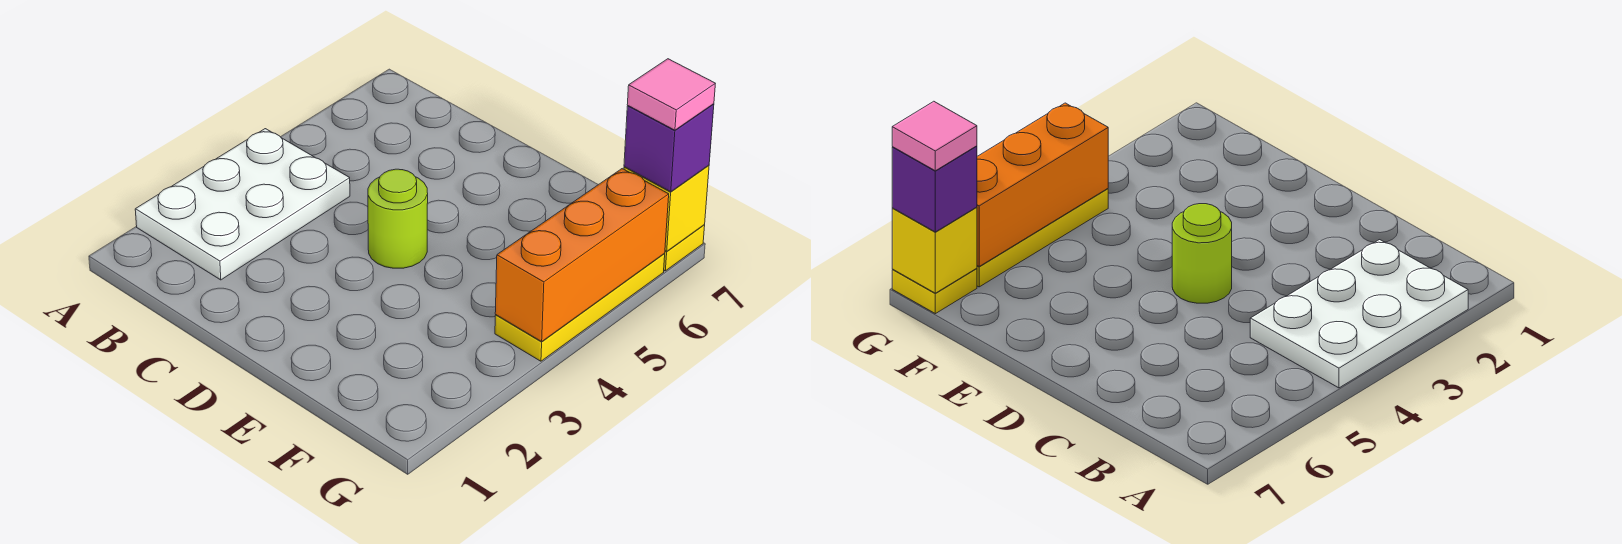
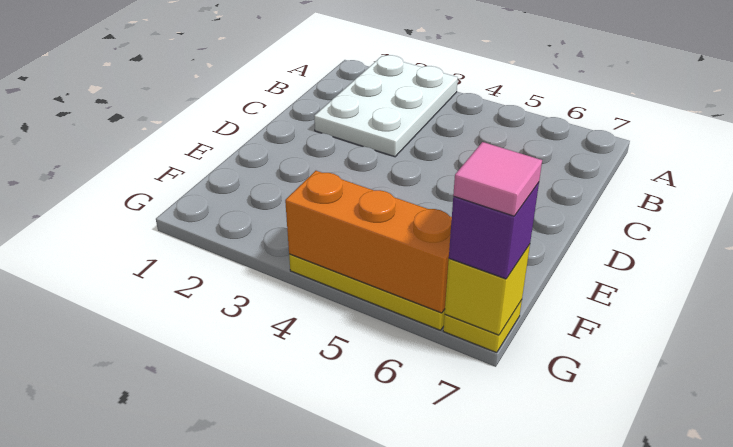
white plate A2:B4 level 1 -> white plate A2:C3 level 1
lime round brick D4 level 1 -> none

